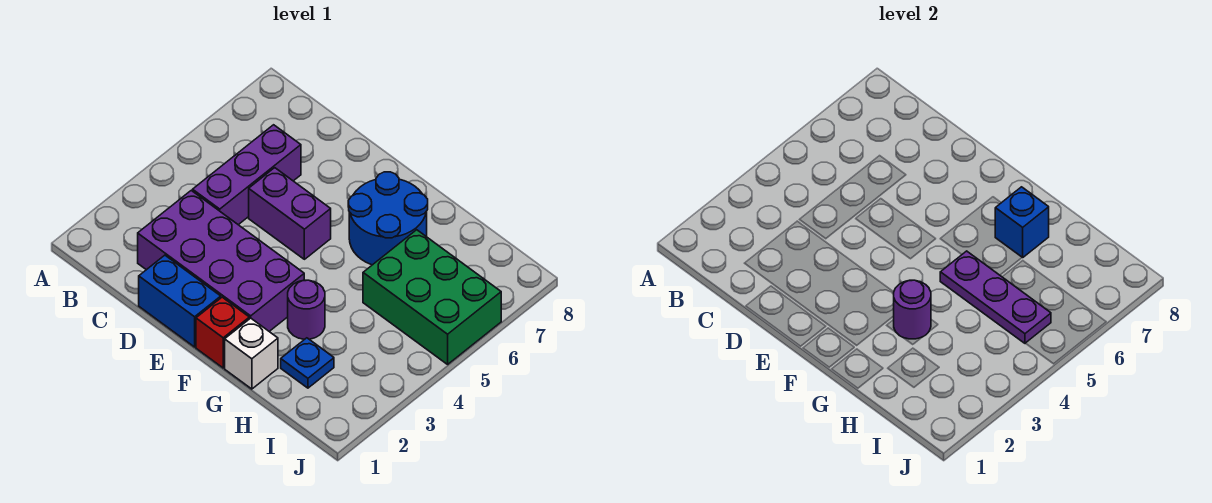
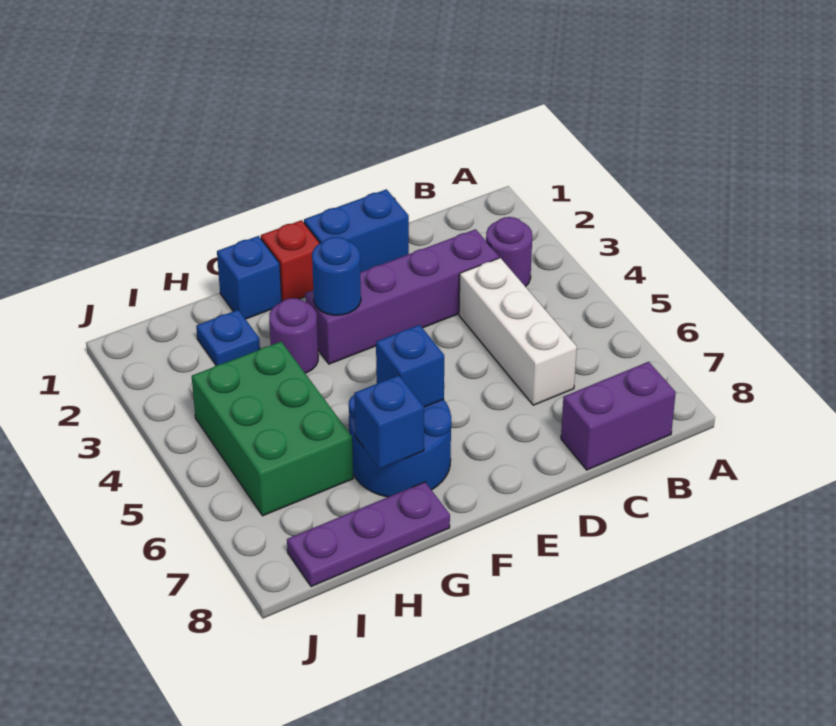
purple brick C2:F3 level 1 -> purple brick C3:F3 level 1
purple brick C4:C6 level 1 -> white brick C4:C6 level 1
purple brick D5:E5 level 1 -> purple brick B8:C8 level 1
none -> blue round brick F3 level 2
none -> blue brick F6 level 2
white brick G1 level 1 -> blue brick G1 level 1
purple round brick G3 level 2 -> purple round brick B3 level 1
purple plate G5:I5 level 2 -> purple plate G8:I8 level 1
green brick H5:J6 level 1 -> green brick H4:I6 level 1

